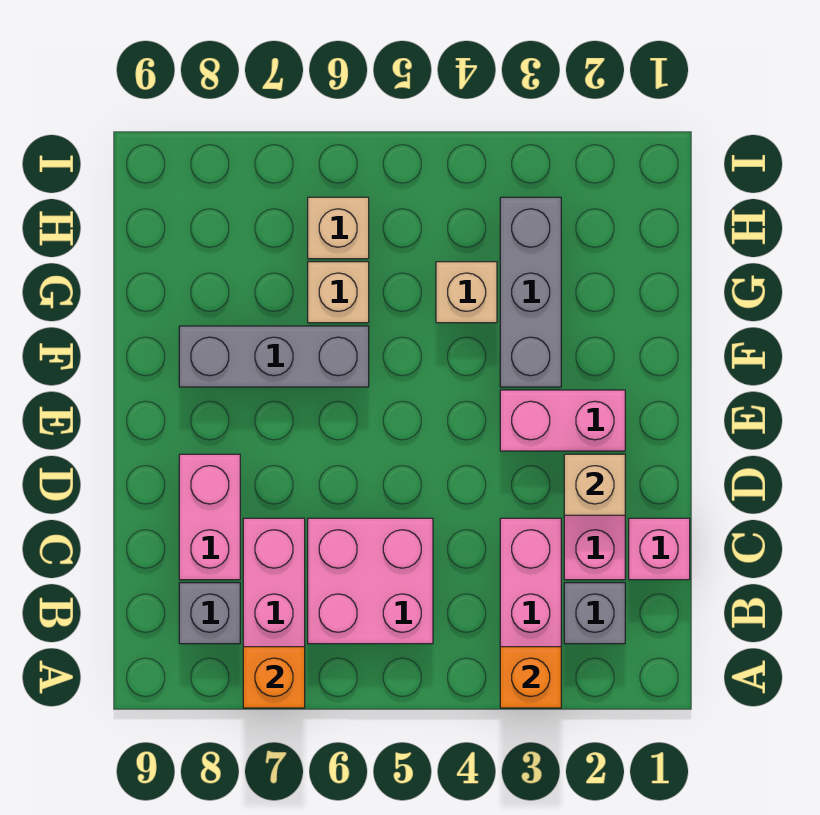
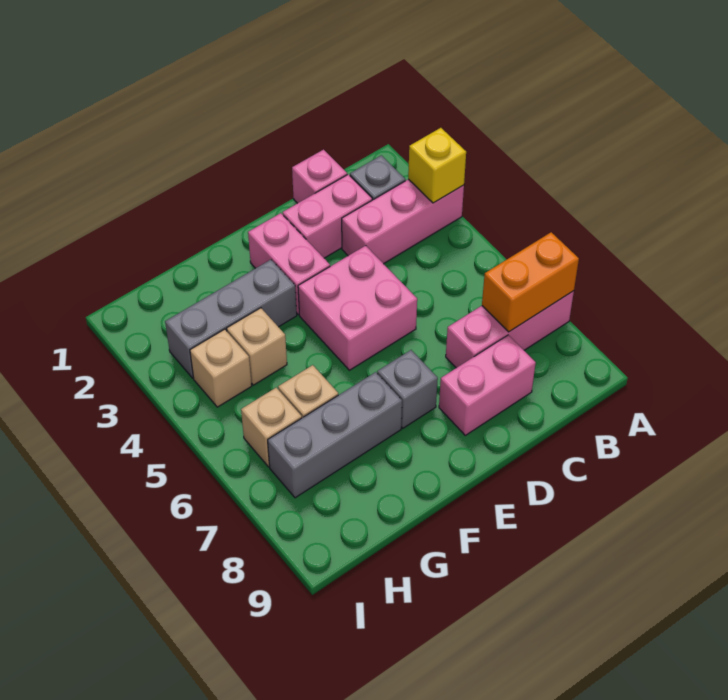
orange brick A3 level 2 -> yellow brick A3 level 2
orange brick A7 level 2 -> orange brick A7:B7 level 2
pink brick B5:C6 level 1 -> pink brick D4:E5 level 1
grey brick B8 level 1 -> grey brick E7 level 1
tan brick D2 level 2 -> tan brick H4 level 1
grey brick F6:F8 level 1 -> grey brick F7:H7 level 1

